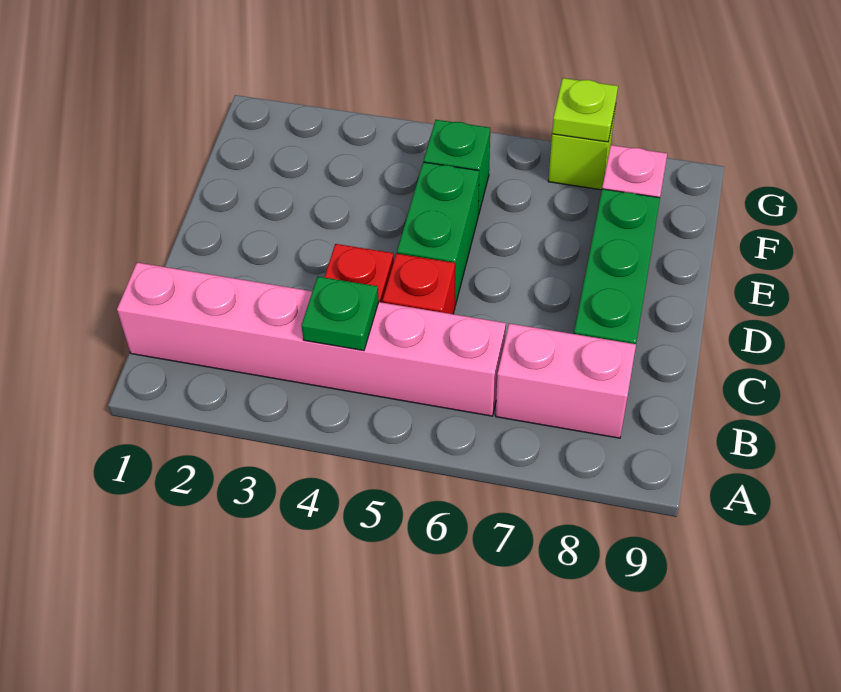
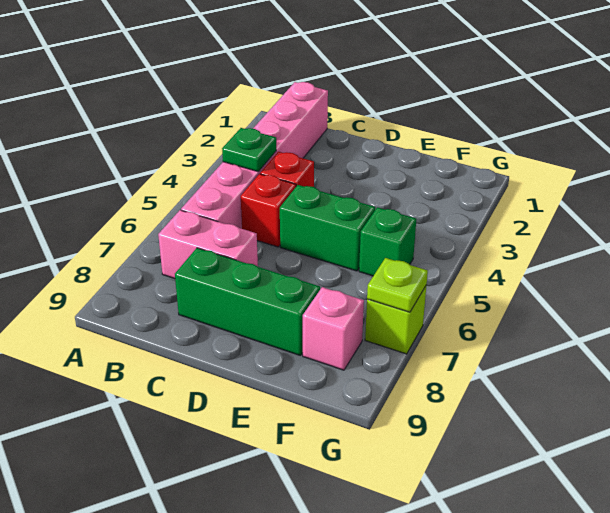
pink brick B7:B8 level 1 -> pink brick B7:C7 level 1

